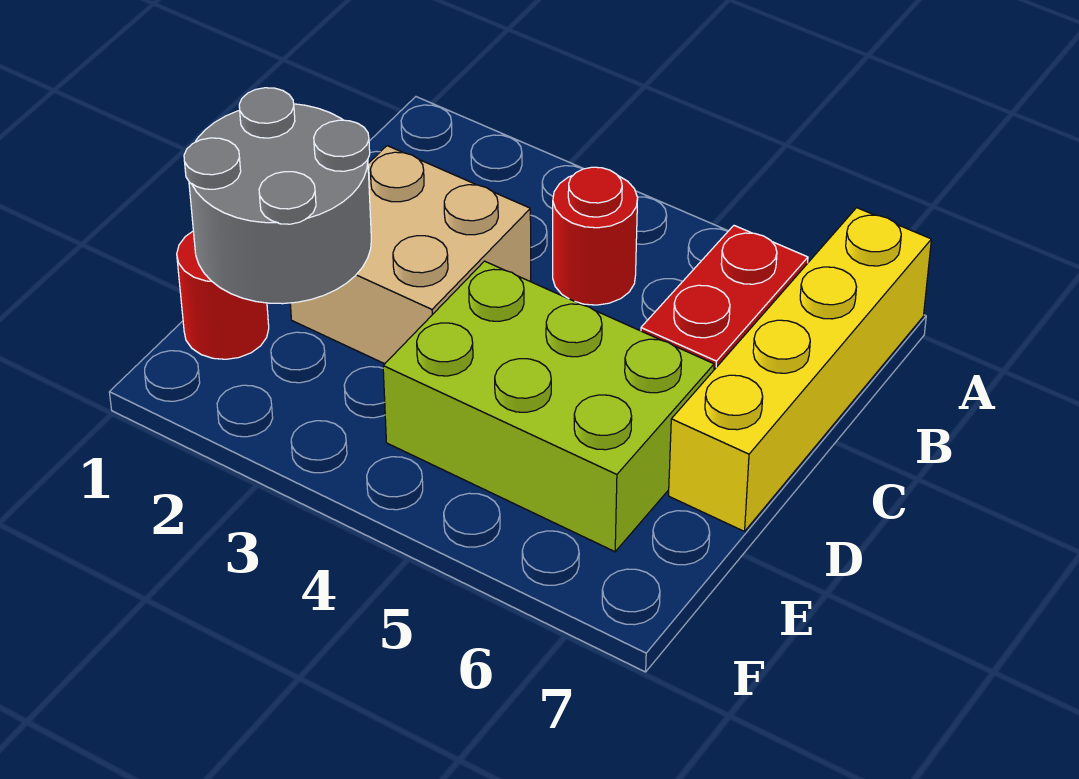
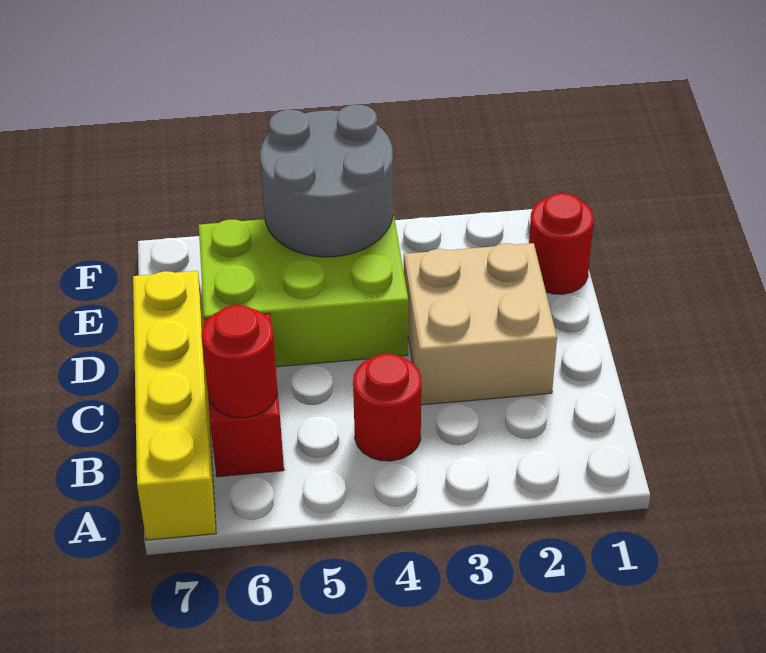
none -> red round brick B6 level 2
grey round brick D1:E2 level 2 -> grey round brick E4:F5 level 2

